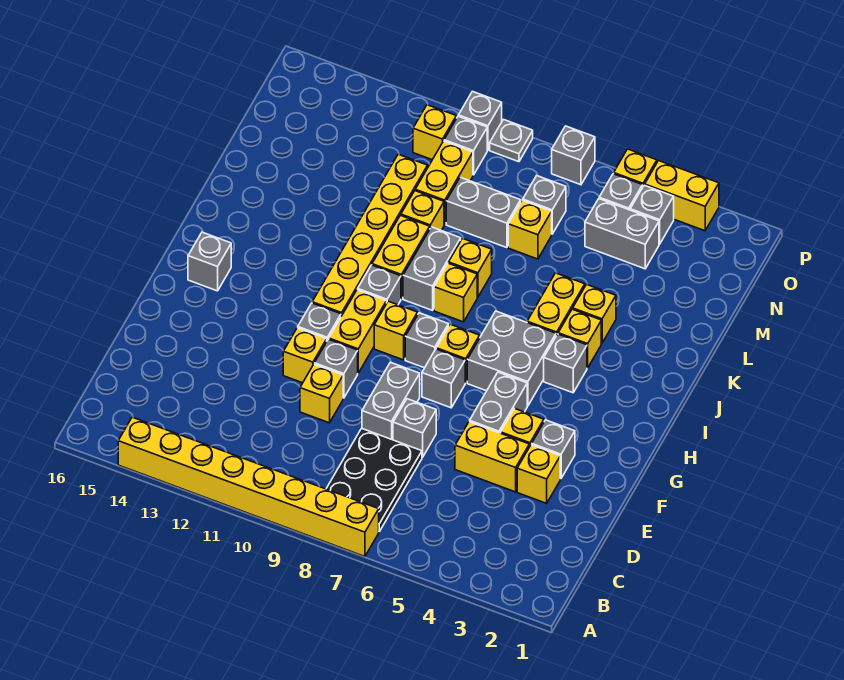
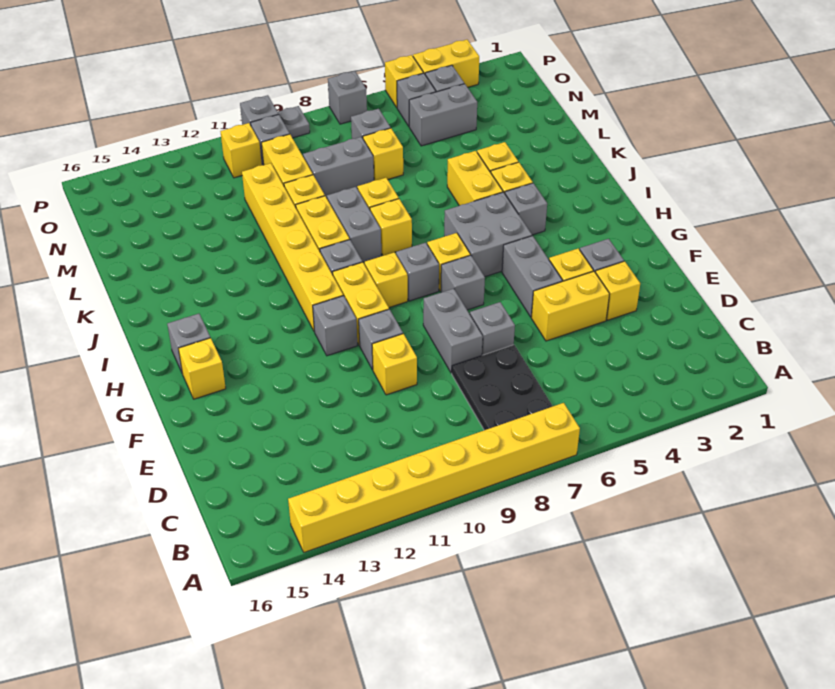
yellow brick F11 level 1 -> yellow brick G15 level 1

